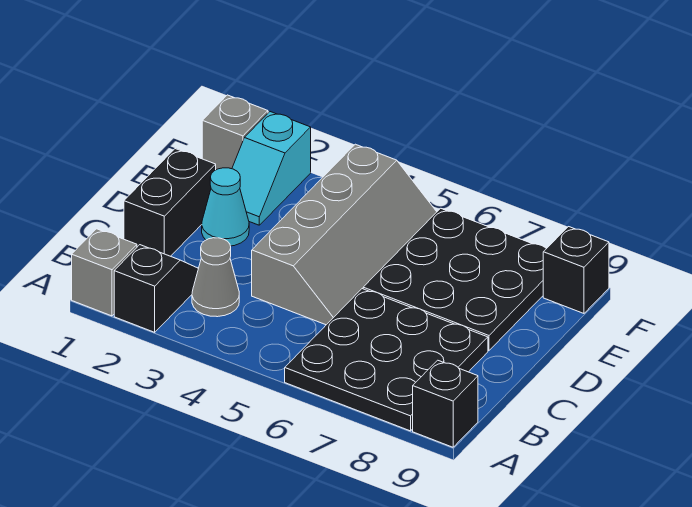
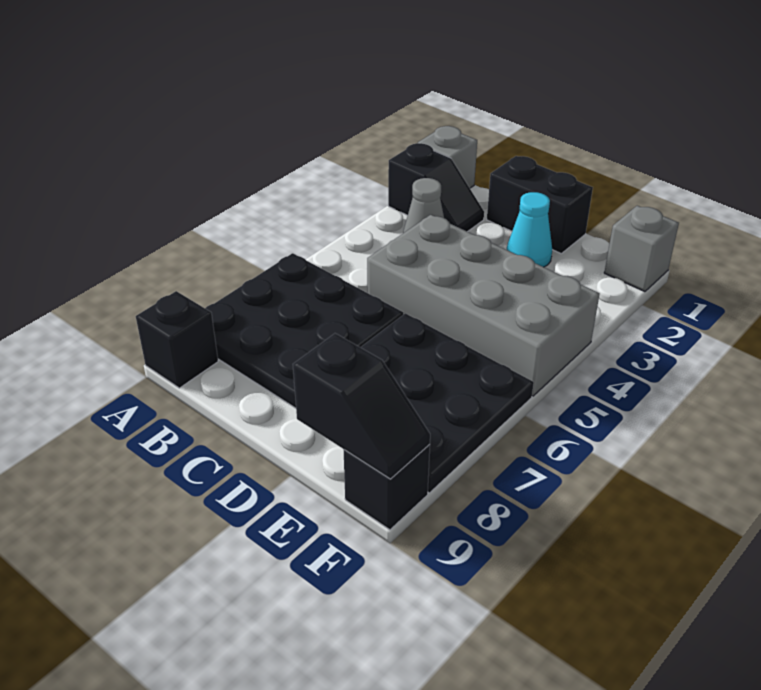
grey slope C4:F5 level 1 top 4 -> grey brick C4:F5 level 1
cyan slope E2:F2 level 1 top F -> none
none -> black slope E9:F9 level 2 top E

